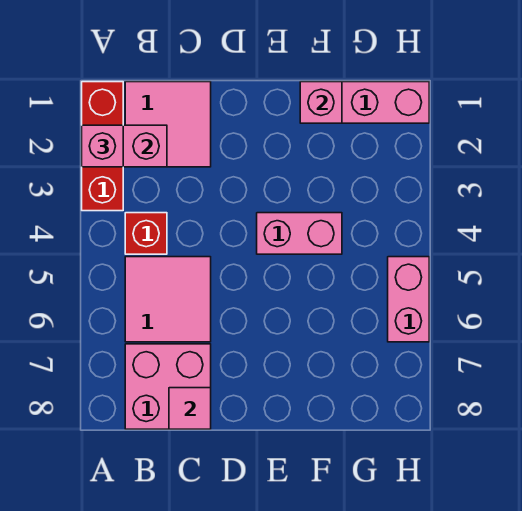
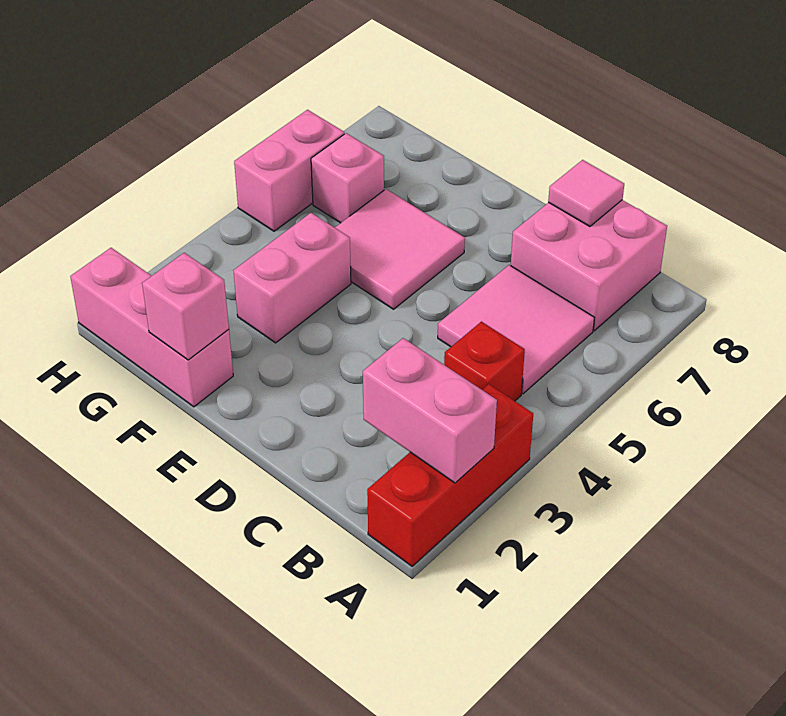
pink brick A2 level 3 -> pink brick G6 level 1
pink tile B1:C2 level 1 -> pink tile E5:F6 level 1
pink brick E4:F4 level 1 -> pink brick F3:F4 level 1

